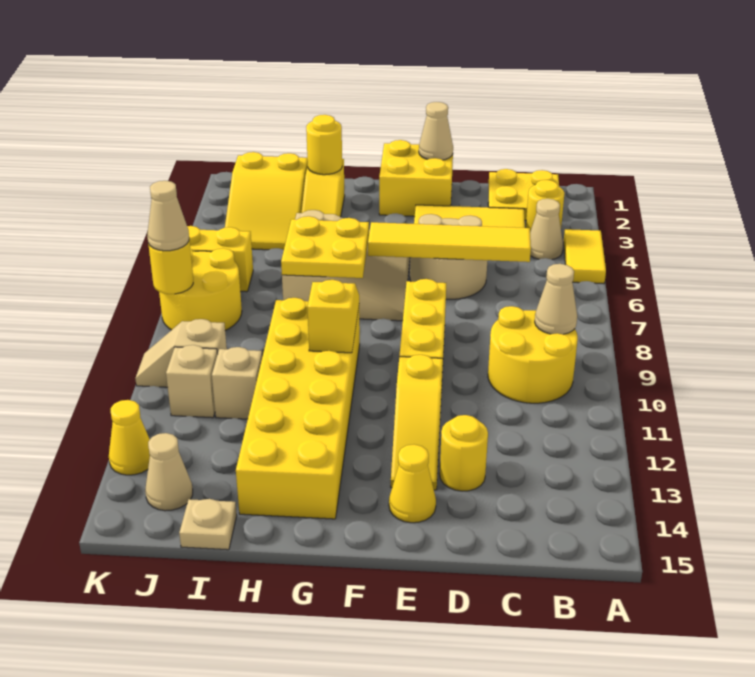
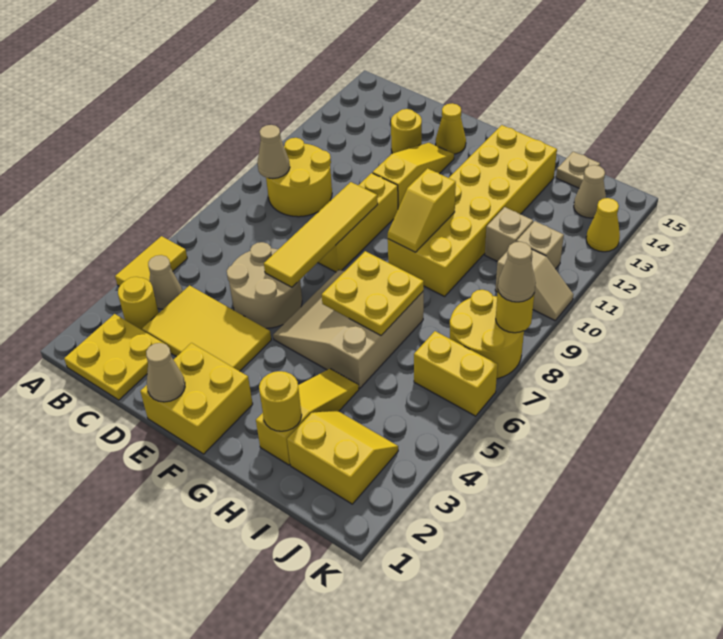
yellow tile C6:F6 level 2 -> yellow tile E6:E9 level 2
yellow slope I2:J4 level 1 top 2 -> yellow slope I2:J3 level 1 top 2

